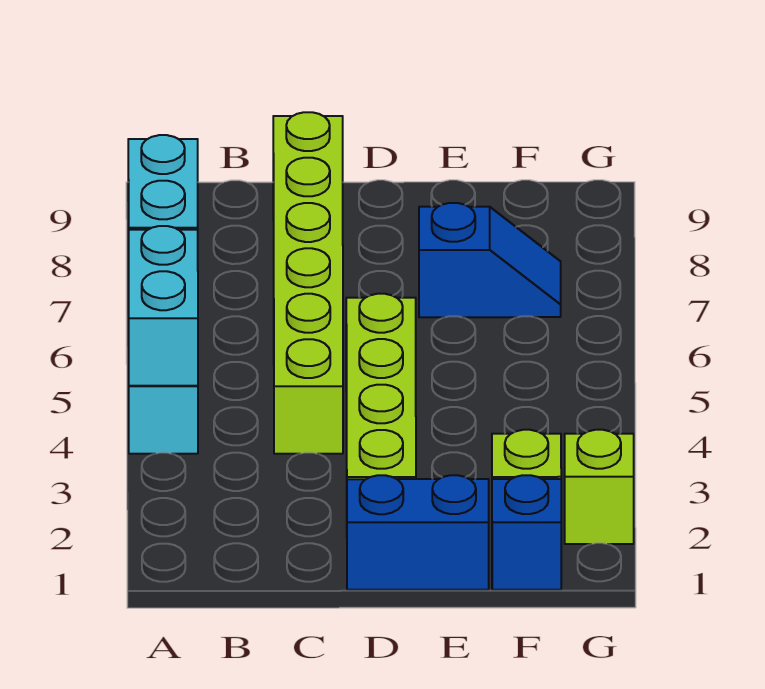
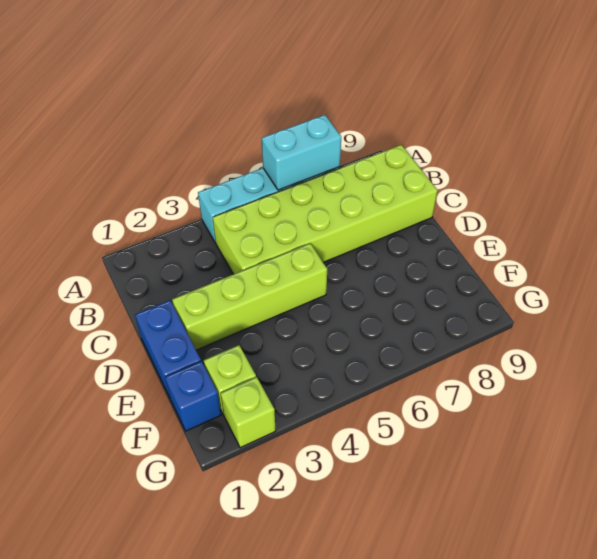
cyan brick A4:A5 level 2 -> none
lime brick C4:C9 level 1 -> lime brick B4:C9 level 1
blue slope E7:F7 level 1 top E -> none

